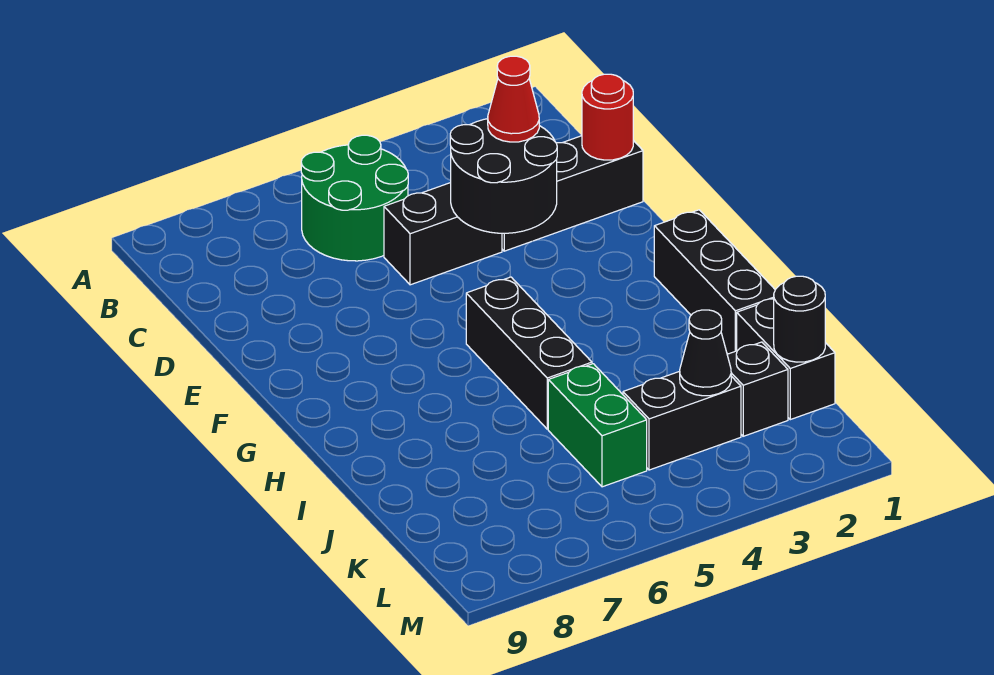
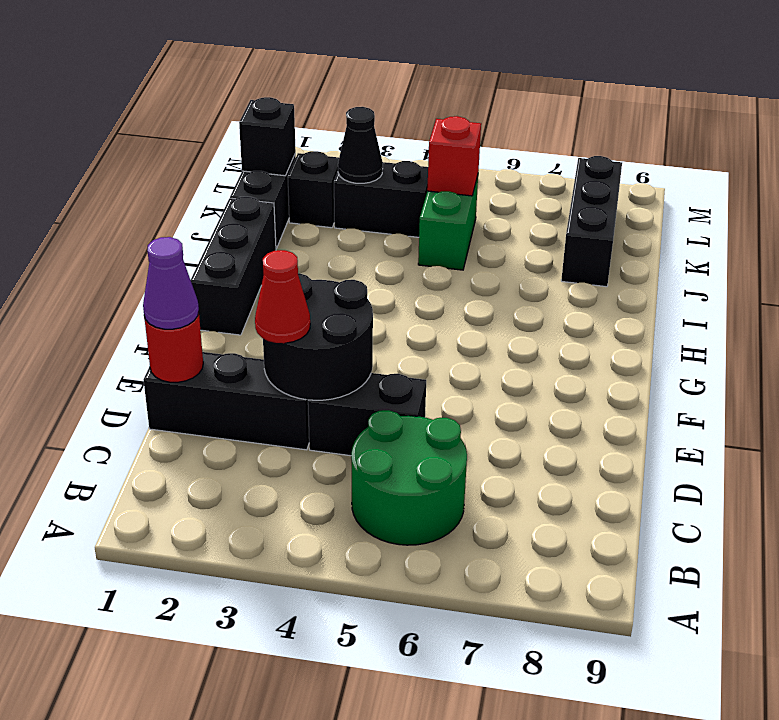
none -> purple cone D1 level 3
black brick G5:I5 level 1 -> black brick J8:L8 level 1
black round brick K1 level 2 -> black brick K1 level 2
none -> red brick K5 level 2

